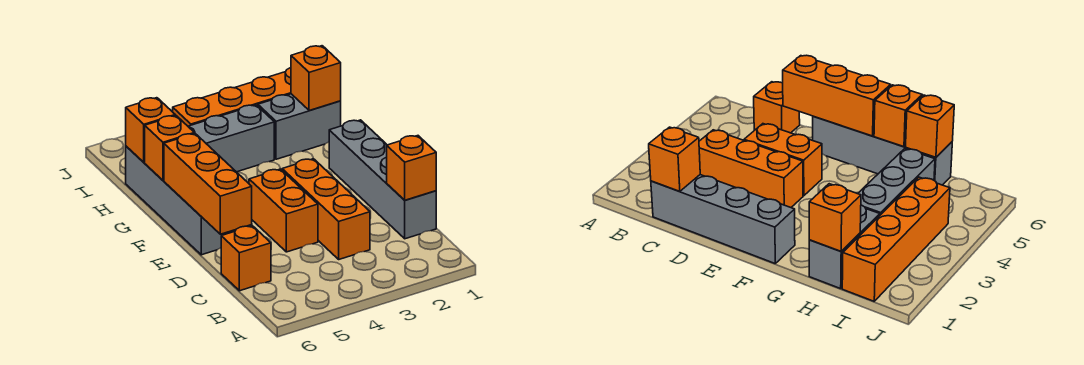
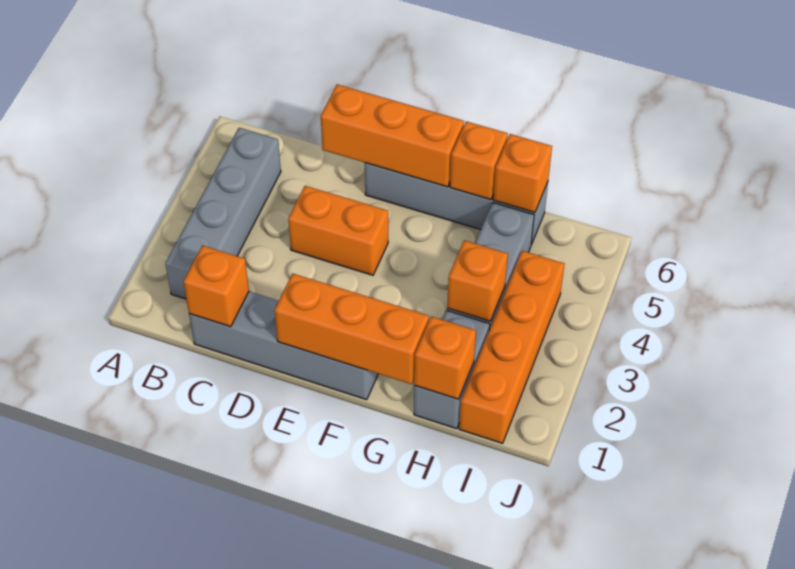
none -> grey brick B2:B5 level 1
orange brick C3:E3 level 1 -> orange brick E1:G1 level 2
orange brick C6 level 1 -> orange brick H3 level 2

